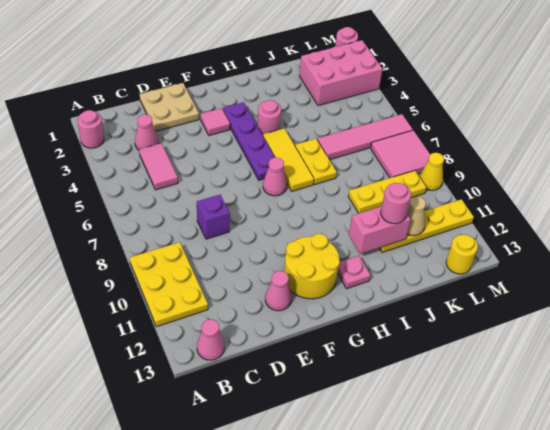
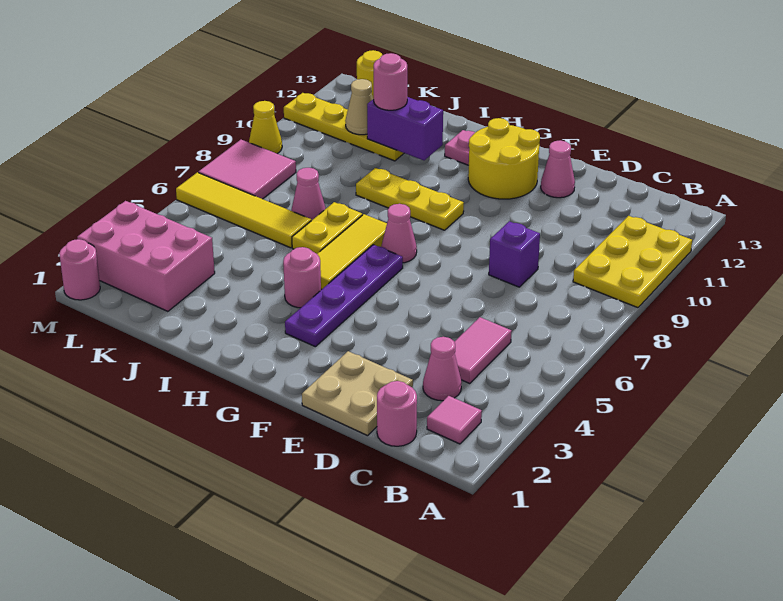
pink round brick A2 level 1 -> pink round brick C1 level 1
pink cone B13 level 1 -> pink cone J7 level 1
pink tile F3 level 1 -> pink tile B2 level 1
pink brick I11:J11 level 2 -> purple brick I11:J11 level 2
pink tile J6:M6 level 1 -> yellow tile J6:M6 level 1
yellow plate J9:L9 level 1 -> yellow plate G9:I9 level 1

